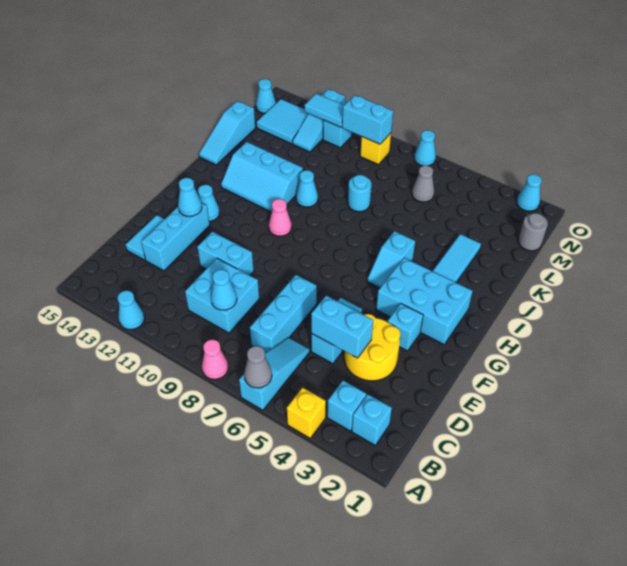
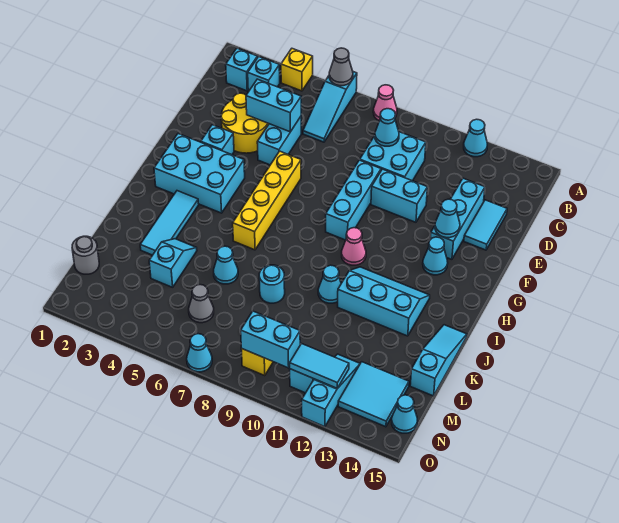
cyan brick C7:E7 level 1 -> cyan brick E9:G9 level 1
none -> yellow brick F6:I6 level 1
cyan slope H5:I5 level 1 top I -> cyan slope K4:L4 level 1 top L
cyan cone O2 level 1 -> cyan cone K6 level 1

